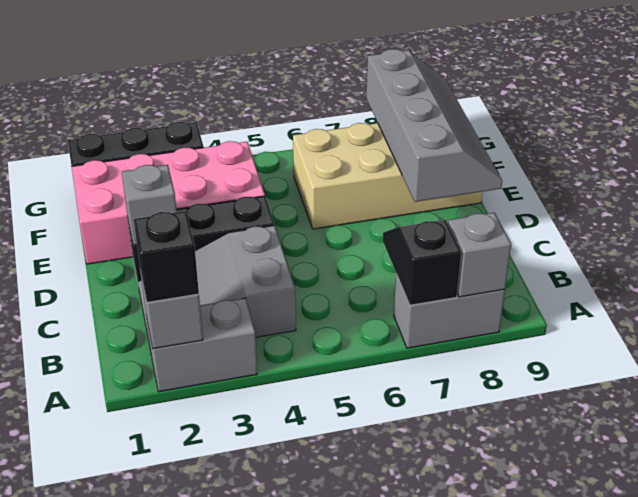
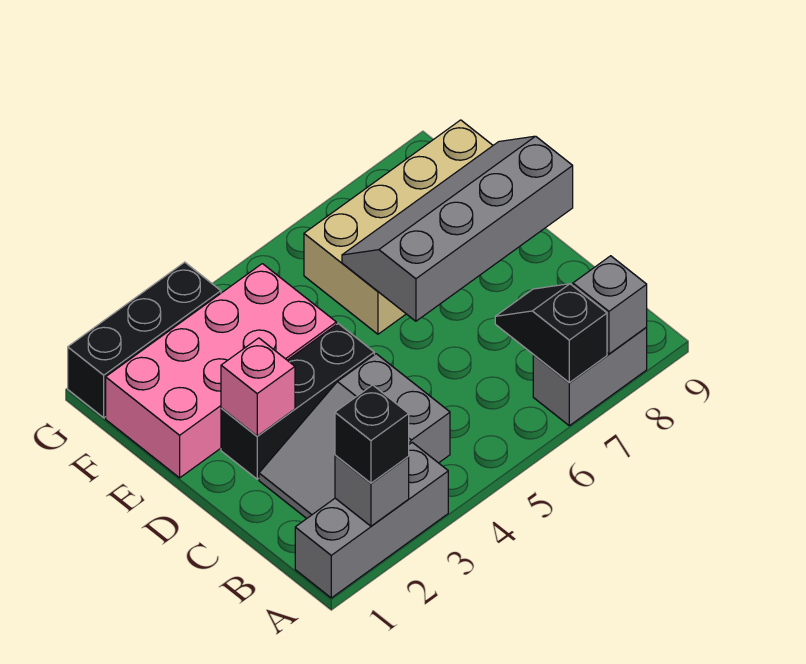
grey brick A2:A3 level 1 -> grey brick A1:A3 level 1
grey brick D2 level 2 -> pink brick D2 level 2
grey slope D8:G9 level 2 top 8 -> grey slope D6:E9 level 2 top D

